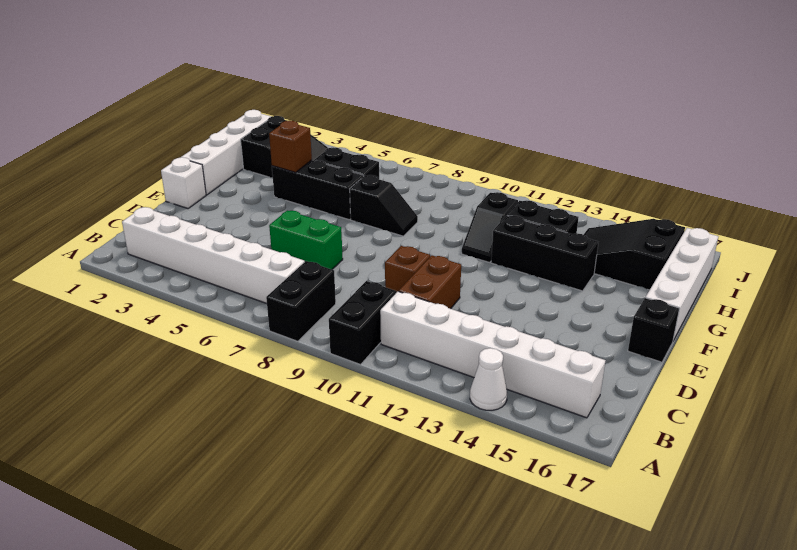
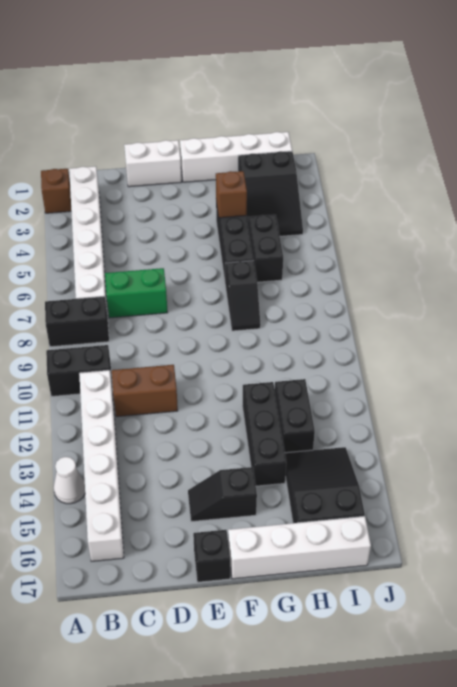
green brick D6:D7 level 1 -> green brick C7:D7 level 1
brown brick D10 level 1 -> brown brick A2 level 1
white brick E1 level 1 -> white brick D1:E1 level 1
black slope G11:H11 level 1 top H -> black slope E15:F15 level 1 top F

